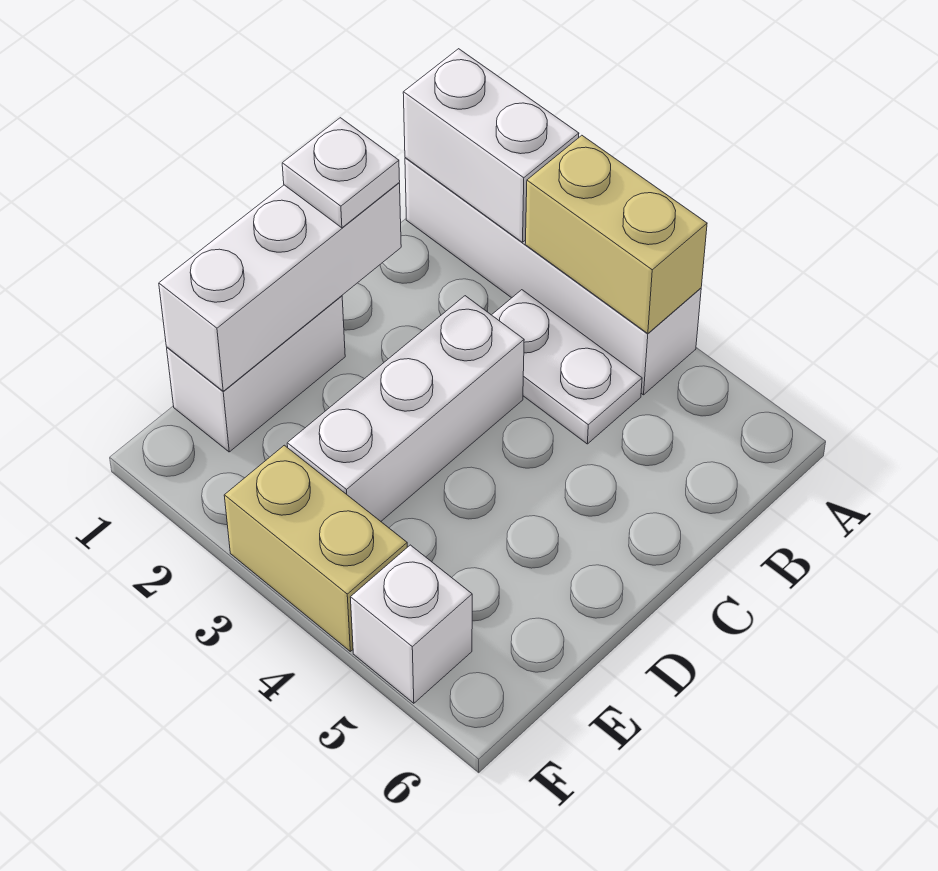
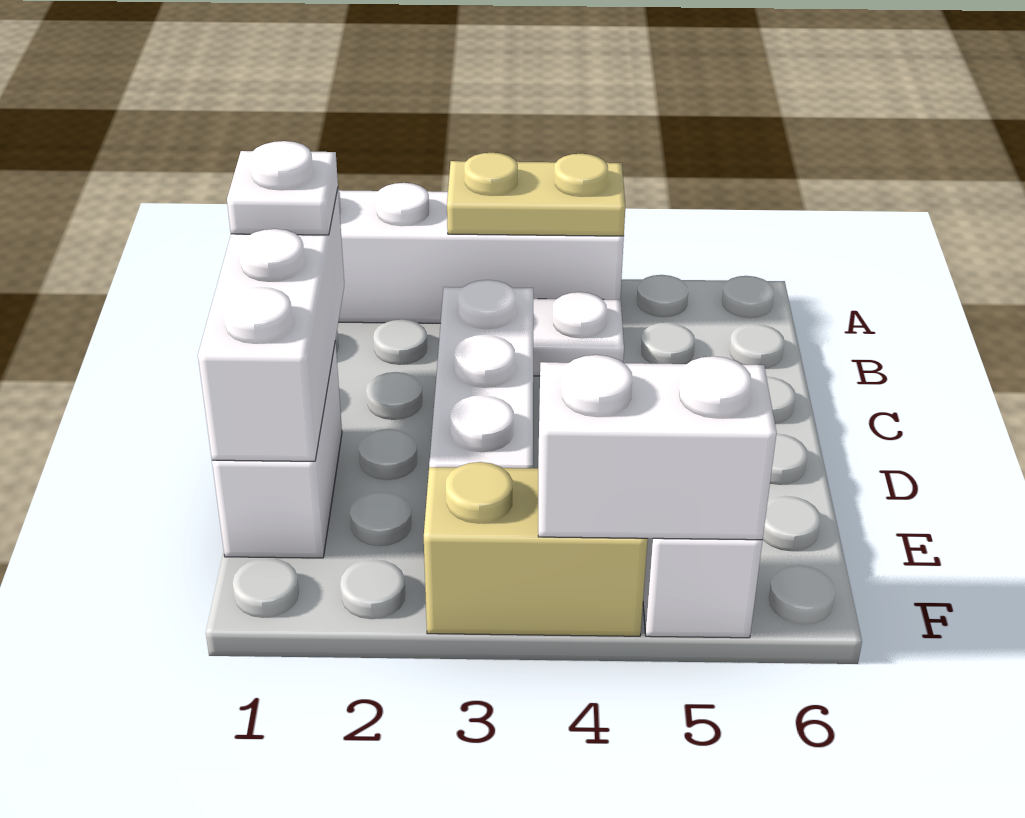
white brick A1:A2 level 2 -> white brick F4:F5 level 2
tan brick A3:A4 level 2 -> tan plate A3:A4 level 2

